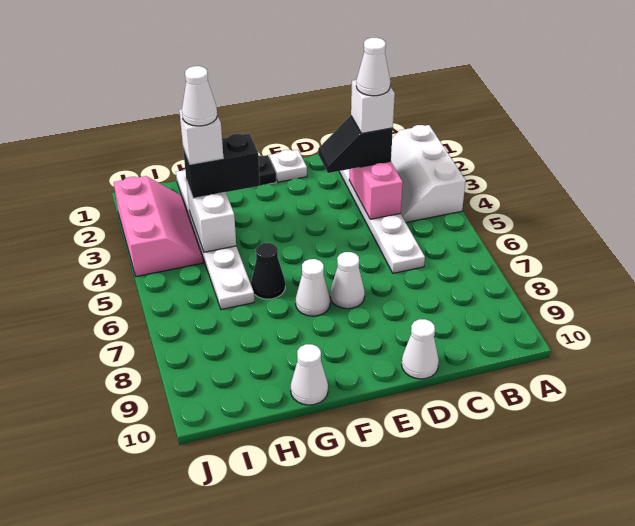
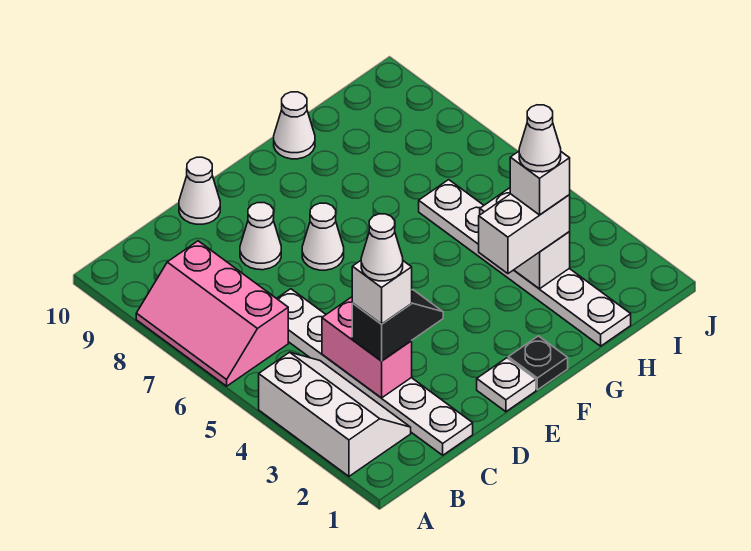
white cone F7 level 1 -> white cone D8 level 1
black brick G3:H3 level 3 -> white brick G3:H3 level 3
black cone G6 level 1 -> none
pink slope I2:J4 level 1 top J -> pink slope A6:B8 level 1 top B

